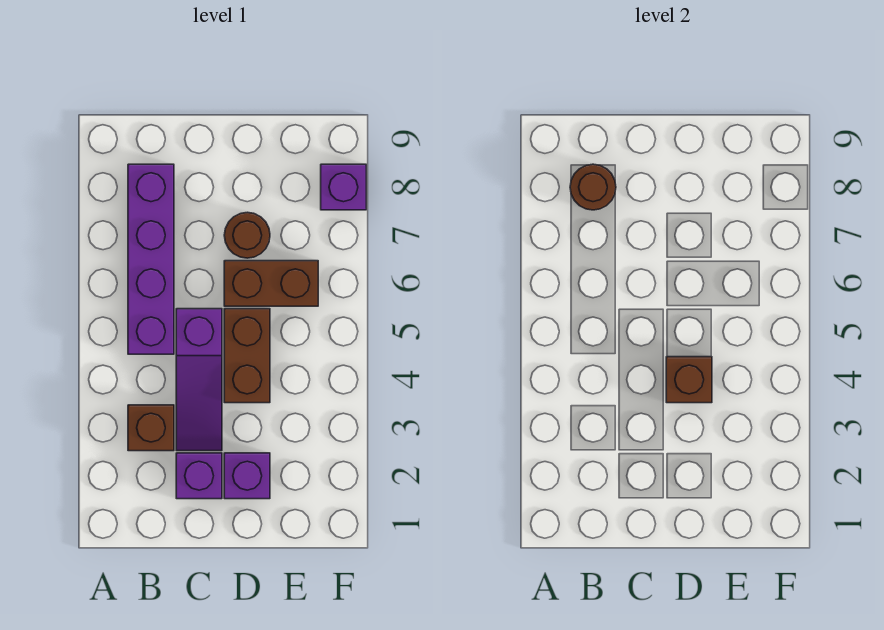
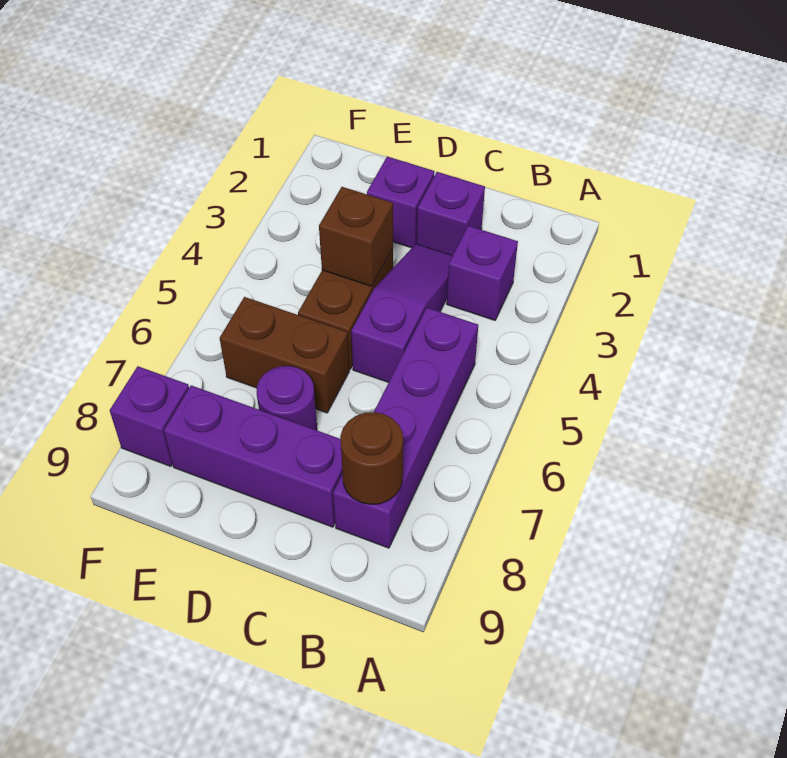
brown brick B3 level 1 -> purple brick B3 level 1
none -> purple brick C8:E8 level 1
brown round brick D7 level 1 -> purple round brick D7 level 1

